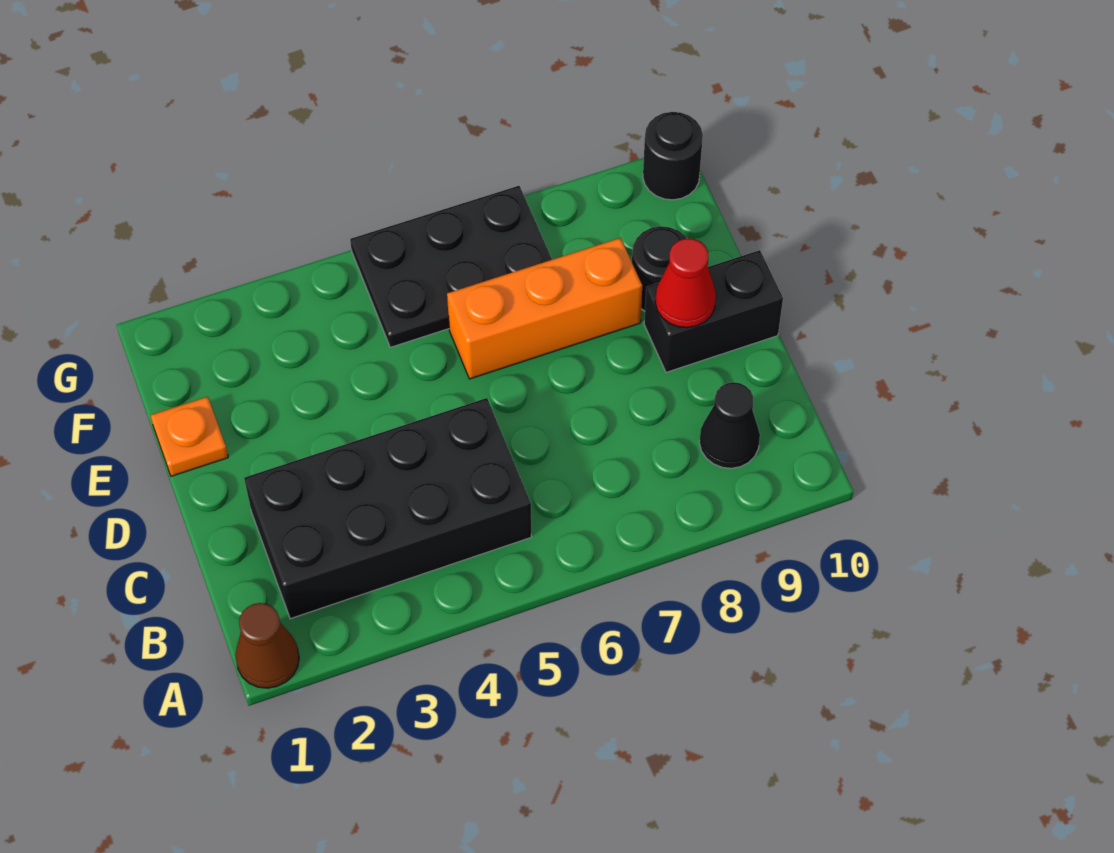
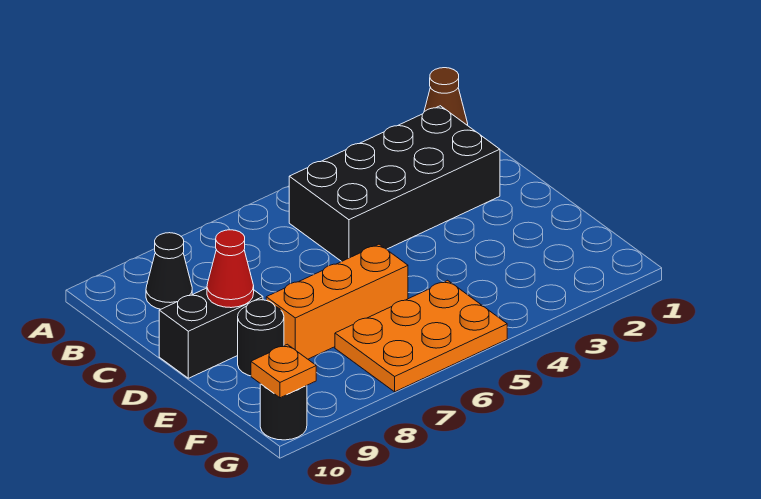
orange plate E1 level 1 -> orange plate G10 level 2
black plate F5:G7 level 1 -> orange plate F5:G7 level 1

